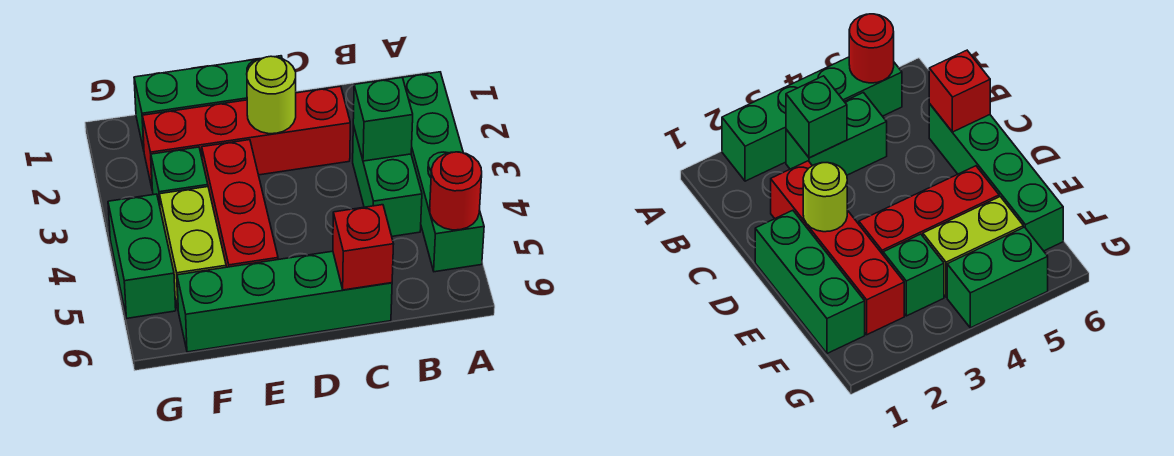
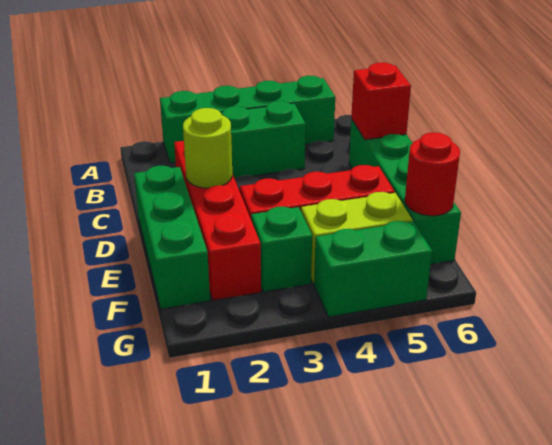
red round brick A5 level 2 -> red round brick F6 level 2
green brick B3 level 2 -> none

